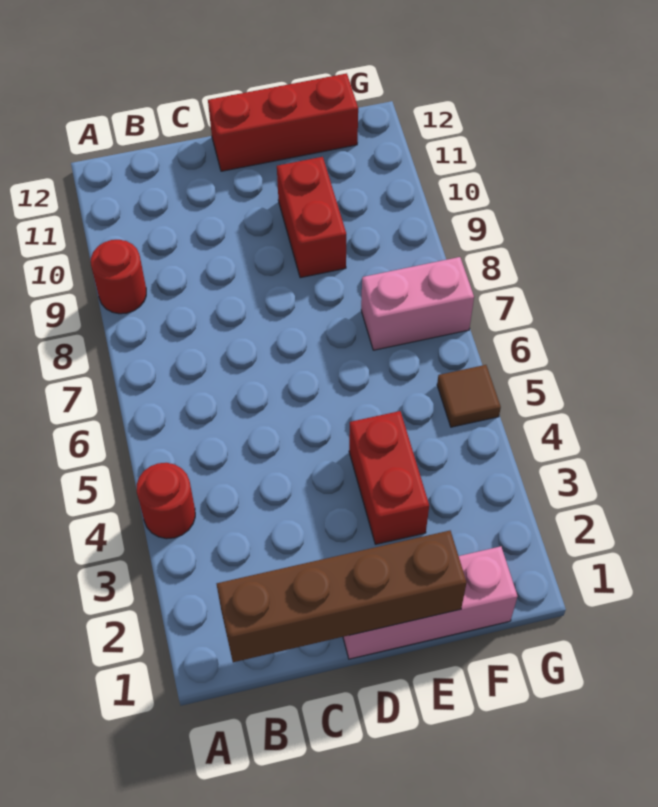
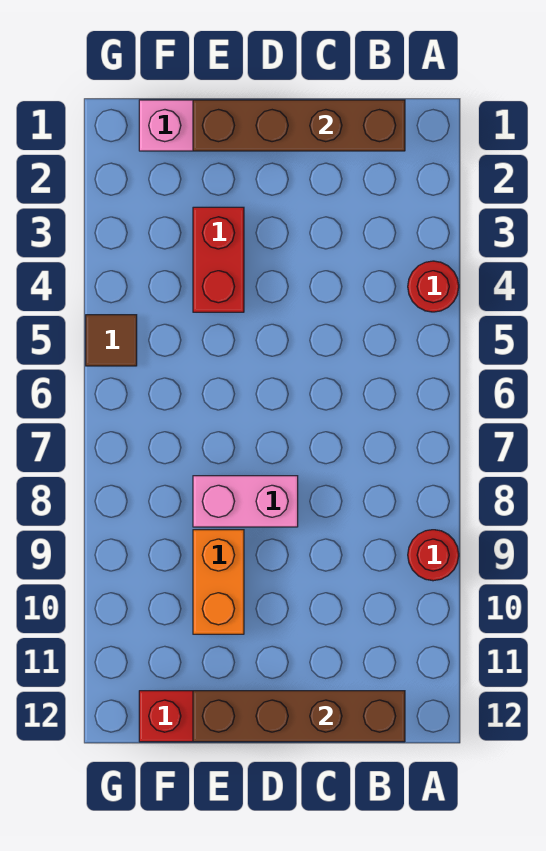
none -> brown brick B12:E12 level 2
red brick E9:E10 level 1 -> orange brick E9:E10 level 1
pink brick F7:G7 level 1 -> pink brick D8:E8 level 1

